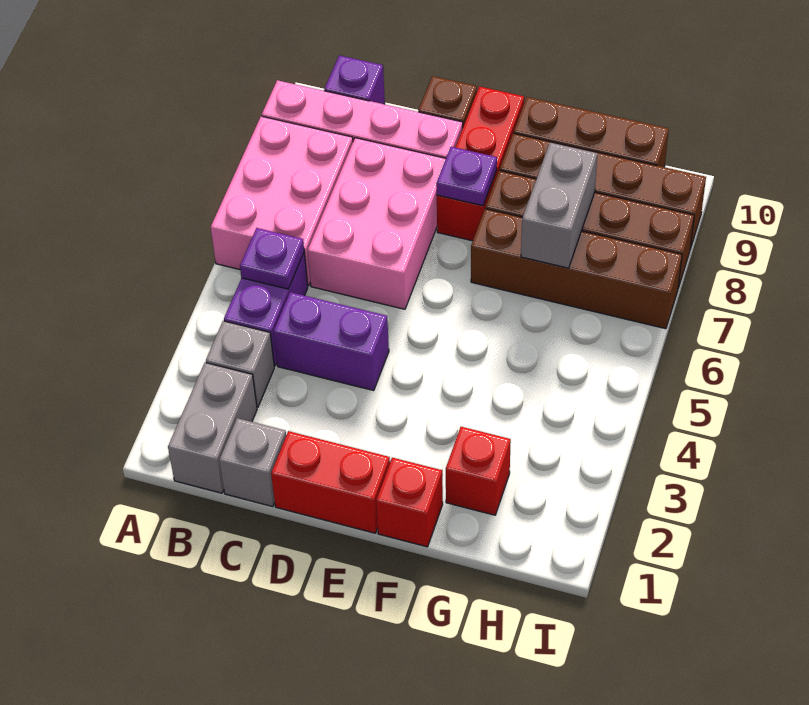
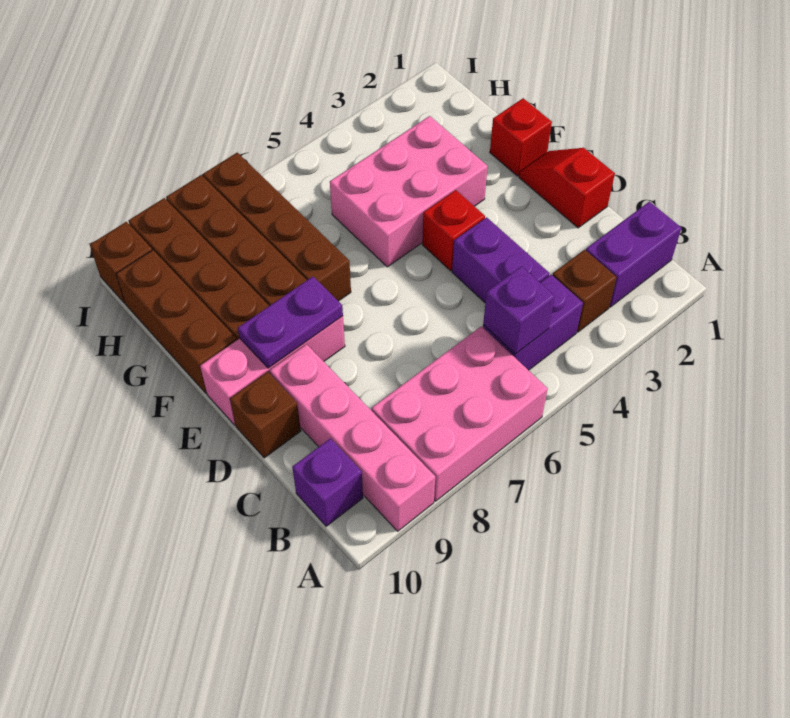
grey brick B1:B2 level 1 -> purple brick B1:B2 level 1
grey brick B3 level 1 -> brown brick B3 level 1
purple plate B5 level 2 -> purple brick B5 level 2
grey brick C1 level 1 -> none
pink brick C6:D8 level 1 -> pink brick F3:G5 level 1
red brick D1:E1 level 1 -> red slope D1:E1 level 1 top D
red brick E8:E10 level 1 -> pink brick E8:E10 level 1
purple plate E8 level 2 -> purple plate E8:E9 level 2
red brick G2 level 1 -> red brick E4 level 1
grey brick G7:G8 level 2 -> none
none -> brown brick I10 level 1

